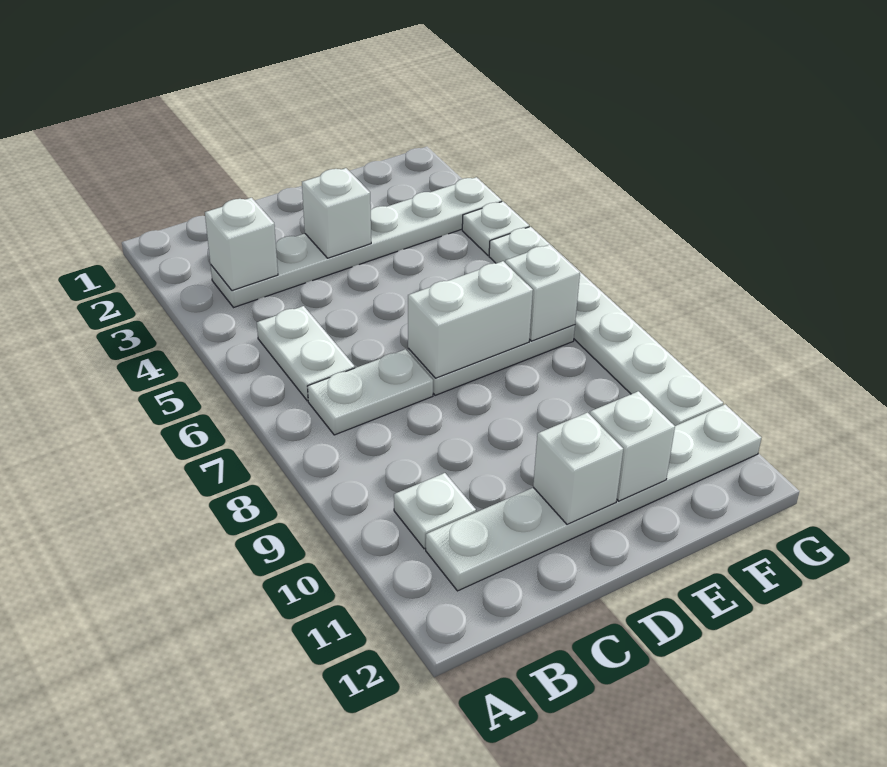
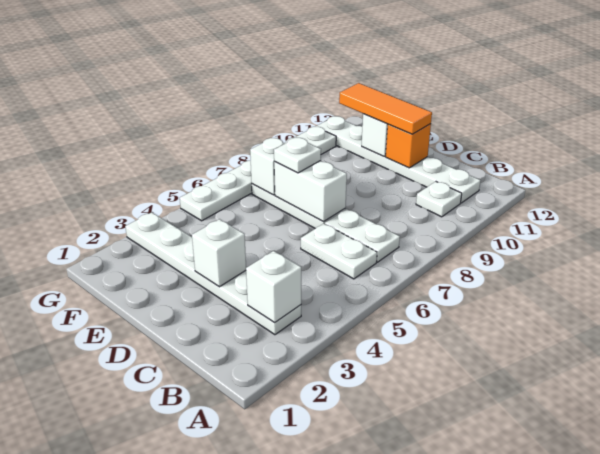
white plate B5:B6 level 1 -> white plate B6:C6 level 1
white brick D11 level 2 -> orange brick D11 level 2
none -> orange tile D11:F11 level 3
white plate G4 level 1 -> white plate E7 level 3

